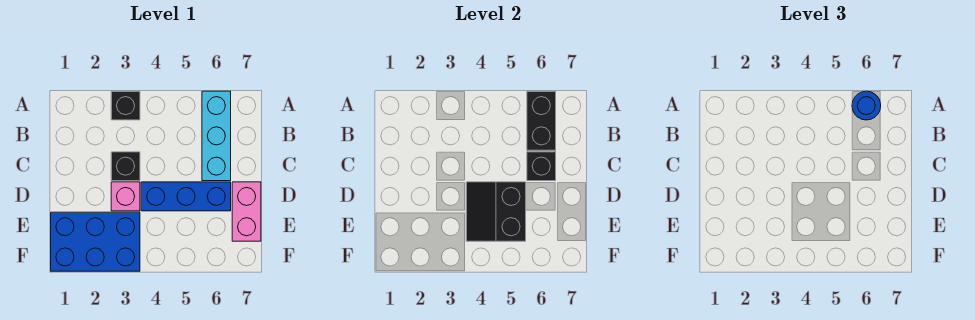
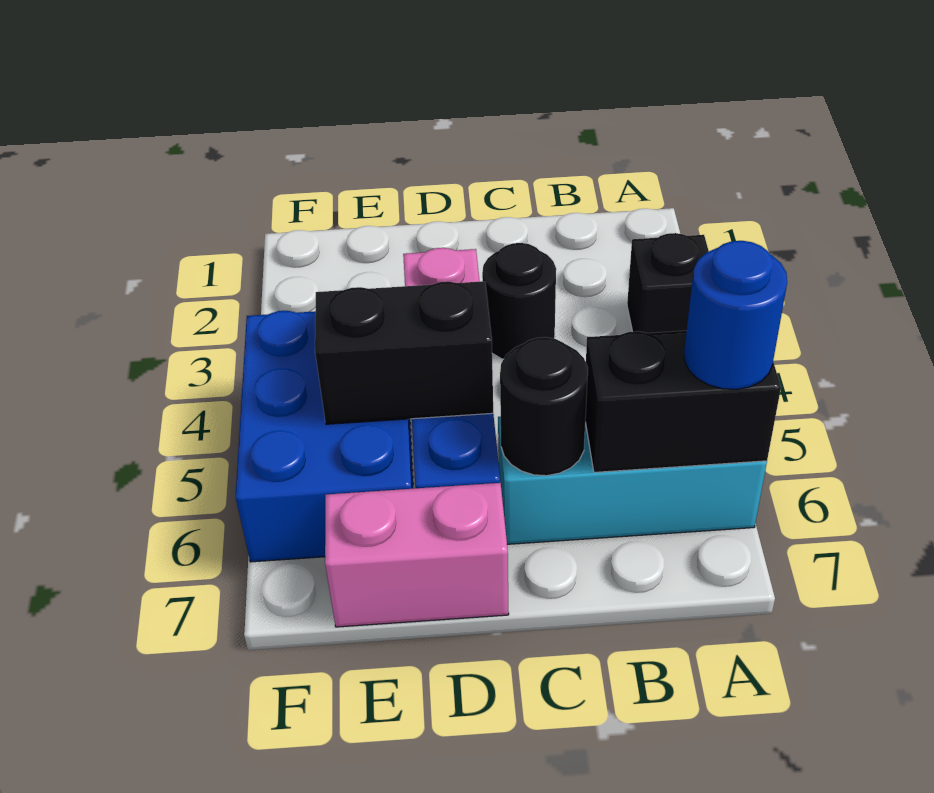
black brick C3 level 1 -> black round brick C3 level 1
black brick C6 level 2 -> black round brick C6 level 2
blue brick E1:F3 level 1 -> blue brick E4:F6 level 1

